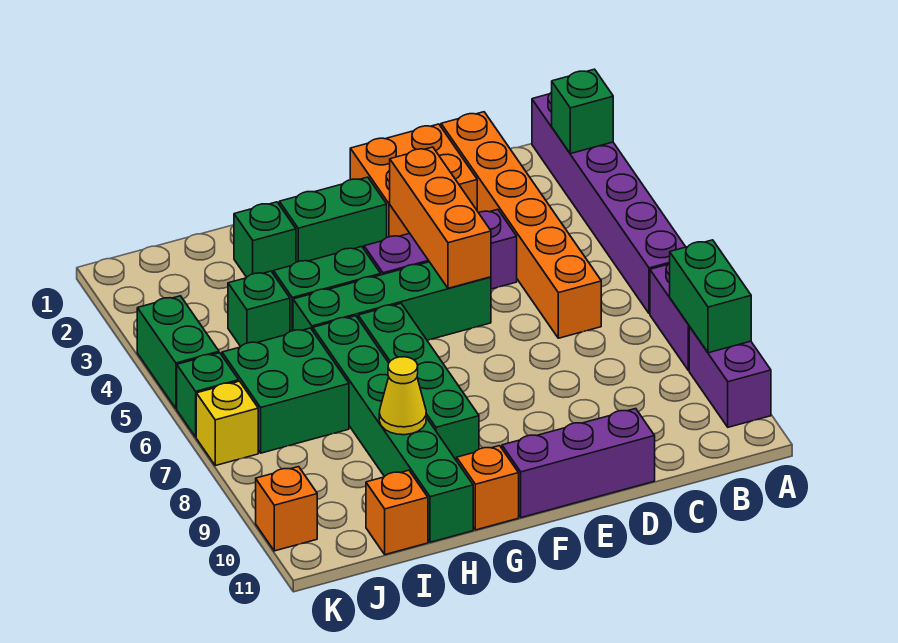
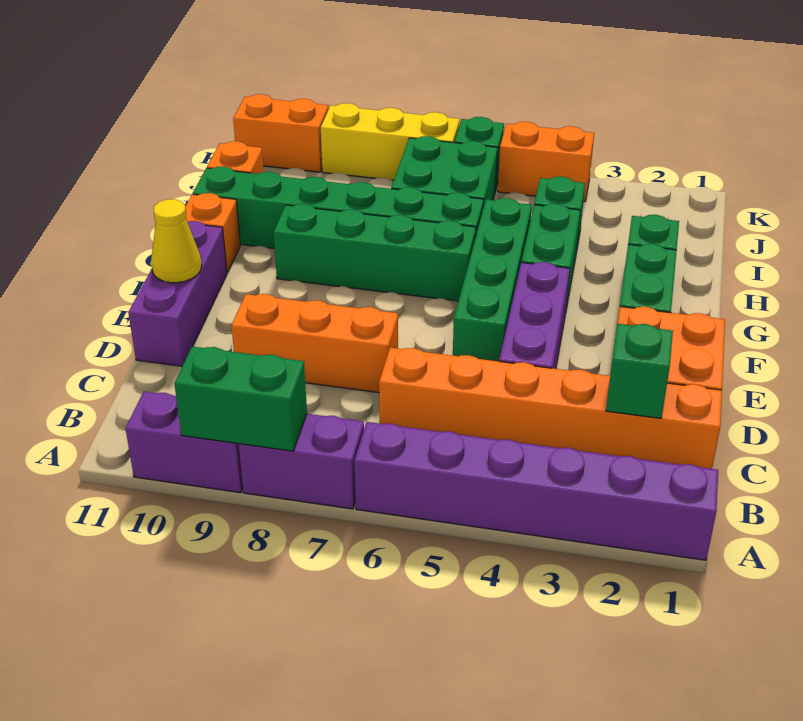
green brick A2 level 2 -> green brick C2 level 2
orange brick E3:E5 level 2 -> orange brick D7:D9 level 1
yellow cone H9 level 2 -> yellow cone E11 level 2
green brick K4:K5 level 1 -> orange brick K4:K5 level 1
yellow brick K7 level 1 -> yellow brick K7:K9 level 1
orange brick K10 level 1 -> orange brick K10:K11 level 1

